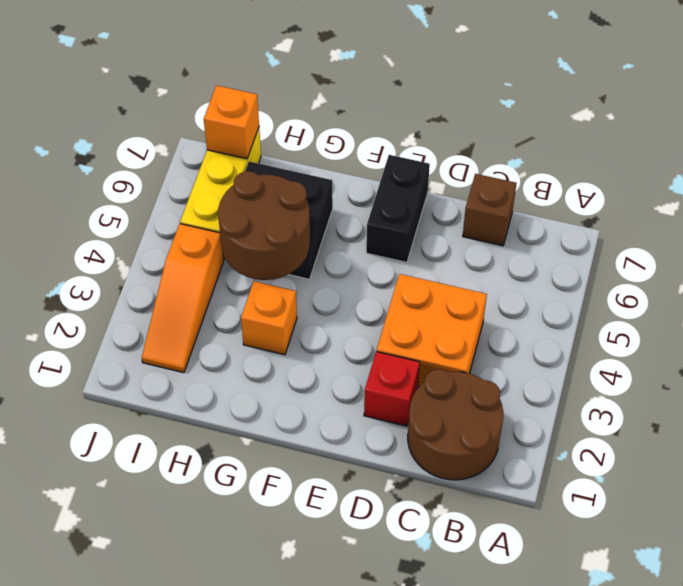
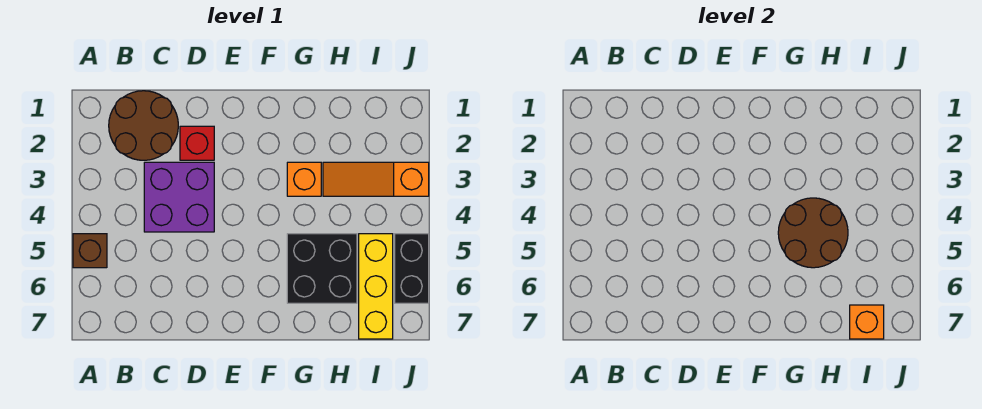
orange brick C3:D4 level 1 -> purple brick C3:D4 level 1
brown brick C7 level 1 -> brown brick A5 level 1
black brick E6:E7 level 1 -> black brick J5:J6 level 1
orange slope I2:I4 level 1 top 4 -> orange slope H3:J3 level 1 top J

